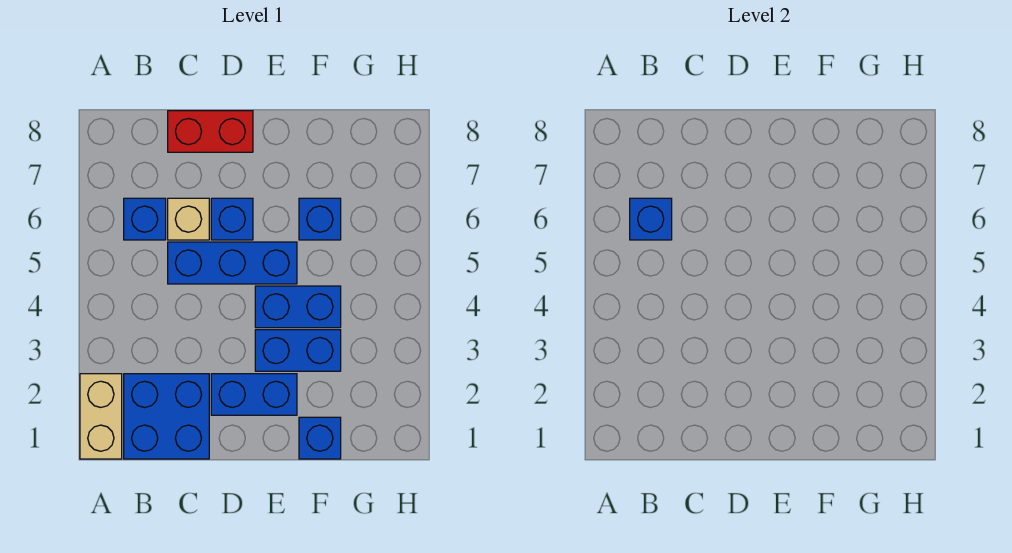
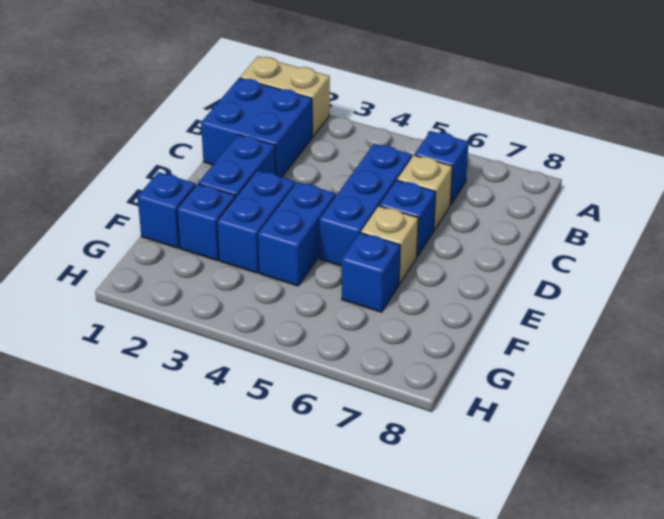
blue brick B6 level 2 -> blue brick F2 level 1
red brick C8:D8 level 1 -> none
none -> tan brick E6 level 1

